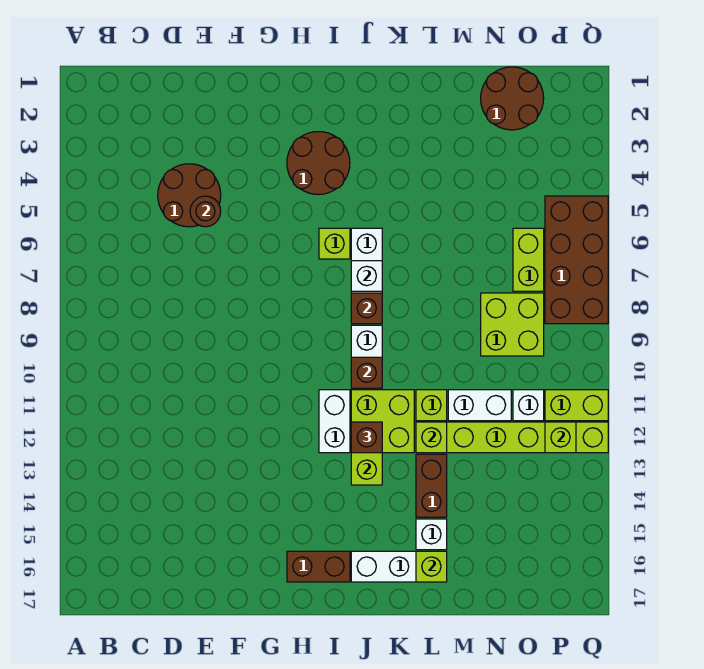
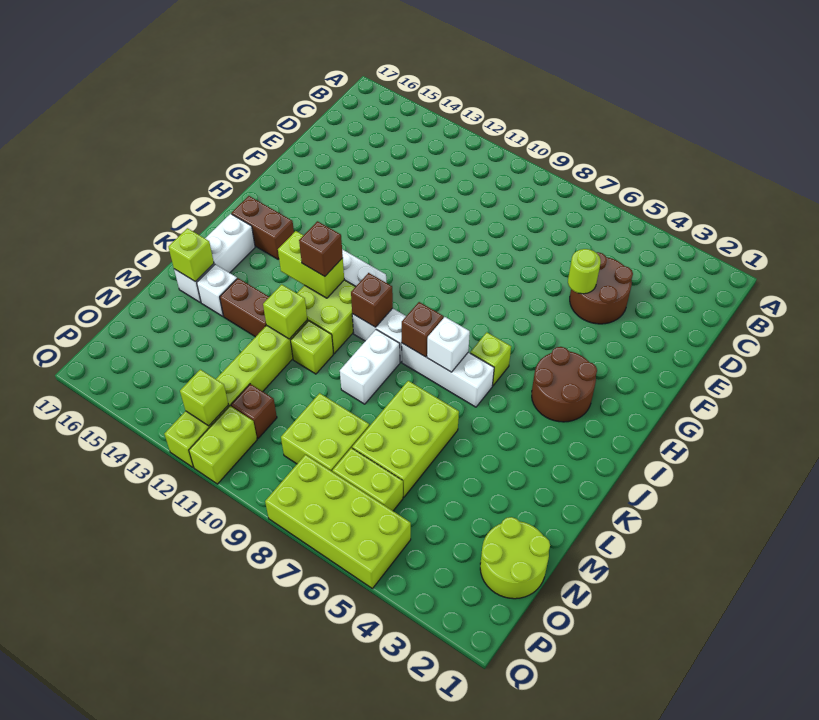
brown round brick E5 level 2 -> lime round brick E5 level 2
brown brick H16:I16 level 1 -> brown brick I15:I16 level 1
none -> lime brick L6:N7 level 1
white brick M11:N11 level 1 -> white brick K9:L9 level 1
brown round brick N1:O2 level 1 -> lime round brick N1:O2 level 1
white brick O11 level 1 -> brown brick O11 level 1
brown brick P5:Q8 level 1 -> lime brick P5:Q8 level 1

